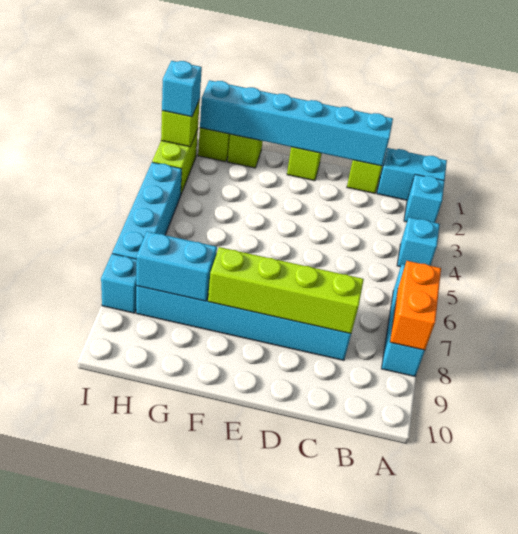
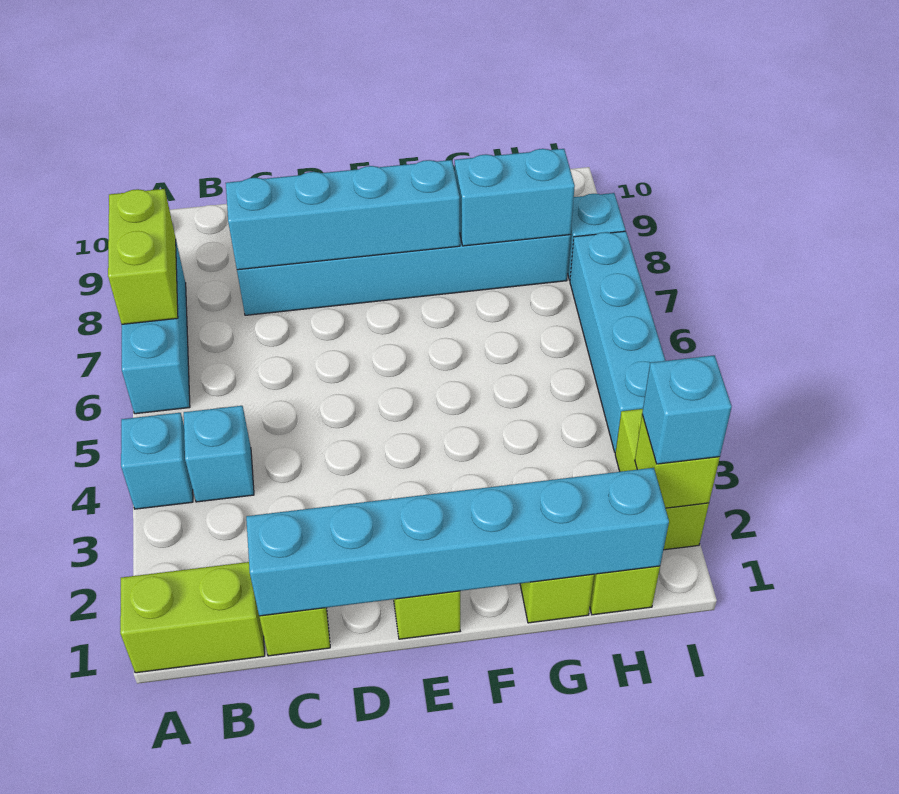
cyan brick A1:B1 level 1 -> lime brick A1:B1 level 1
cyan brick A2 level 1 -> cyan brick B4 level 1
orange brick A7:A8 level 2 -> lime brick A7:A8 level 2
lime brick C8:F8 level 2 -> cyan brick C8:F8 level 2

